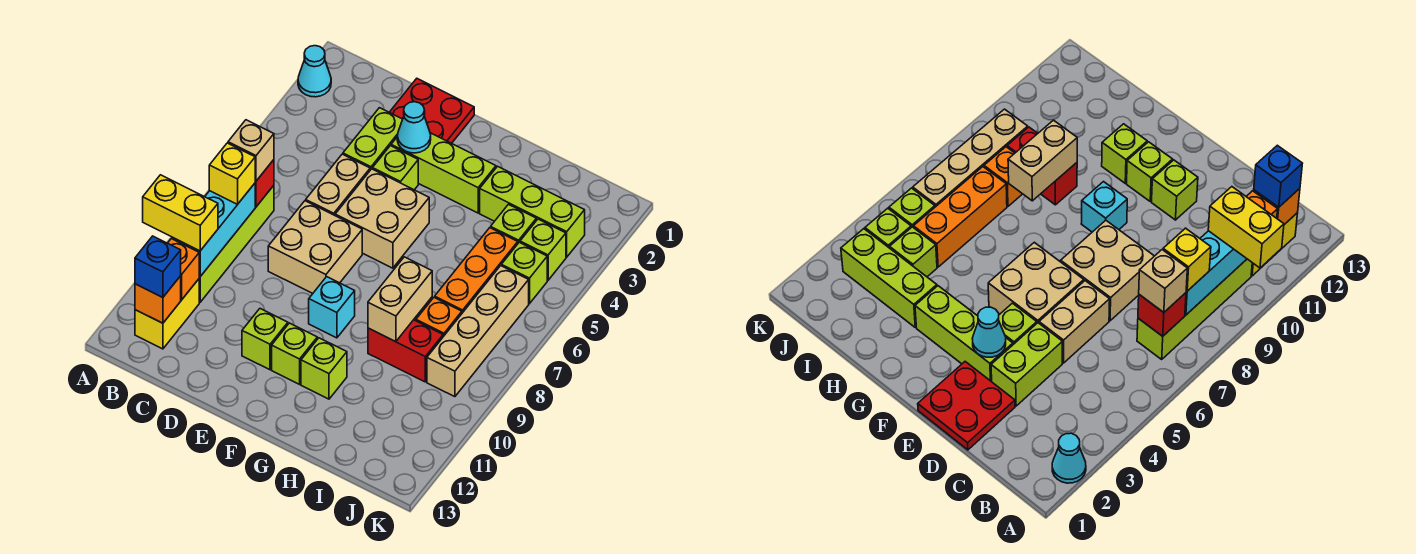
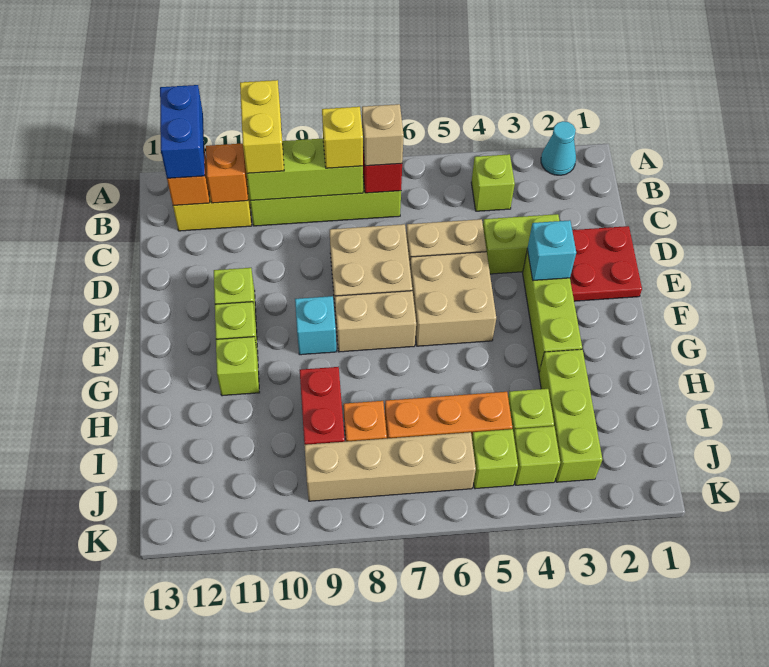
cyan brick B8:B10 level 2 -> lime brick B8:B10 level 2
blue brick B12 level 3 -> blue brick A12:B12 level 3
cyan cone E3 level 2 -> cyan brick E3 level 2
lime brick E4 level 1 -> lime brick B4 level 1
tan brick H8:H9 level 2 -> tan brick F7:F8 level 1

